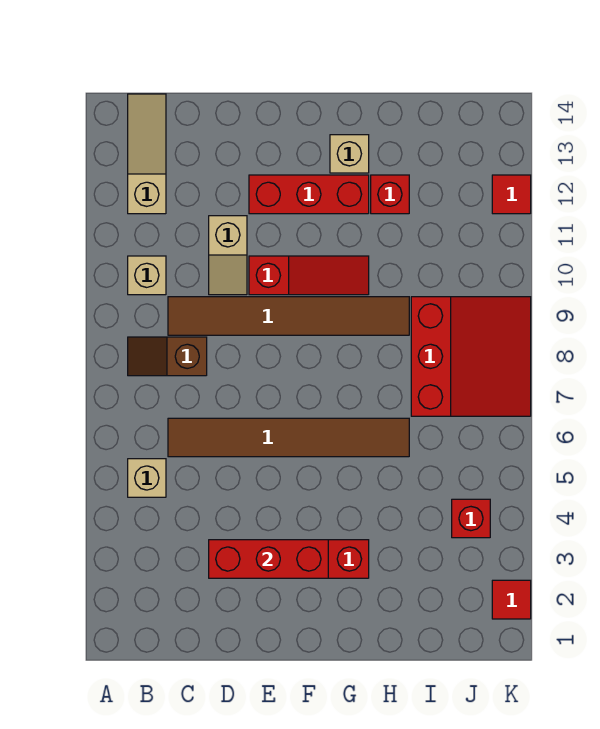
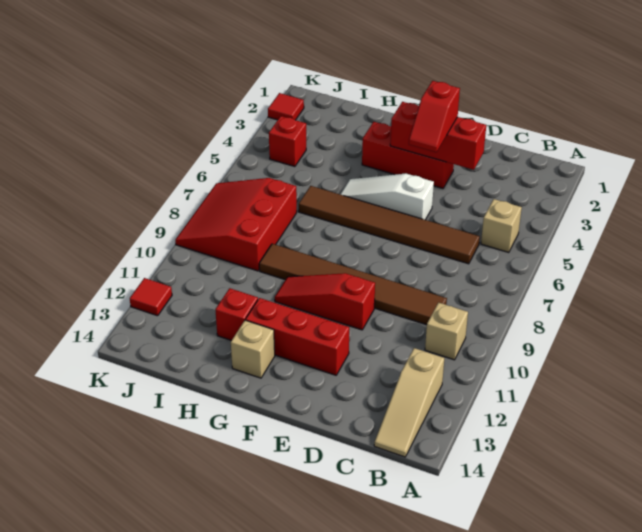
brown slope B8:C8 level 1 top C -> none
tan slope D10:D11 level 1 top 11 -> none
none -> red slope E3:E4 level 3 top 3
none -> white slope E5:G5 level 1 top E

